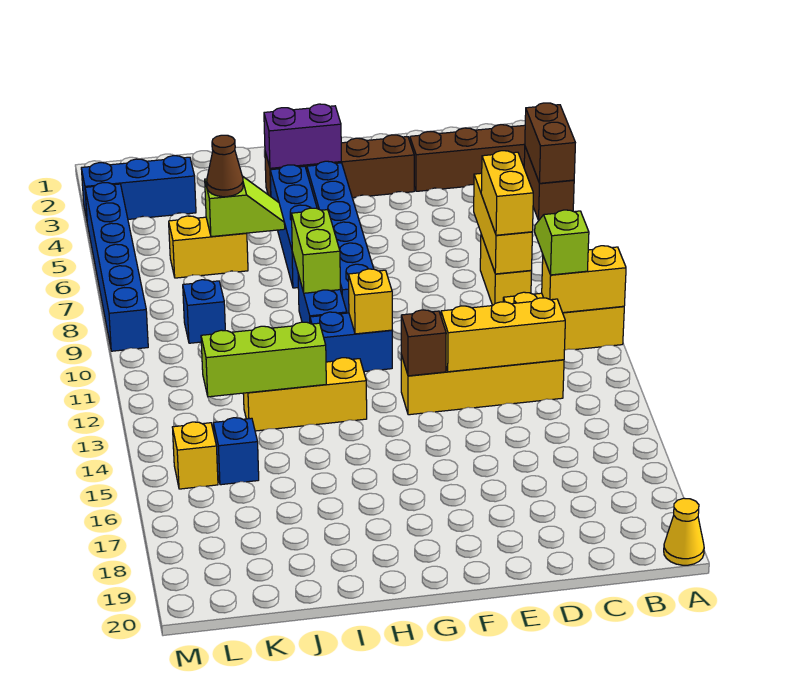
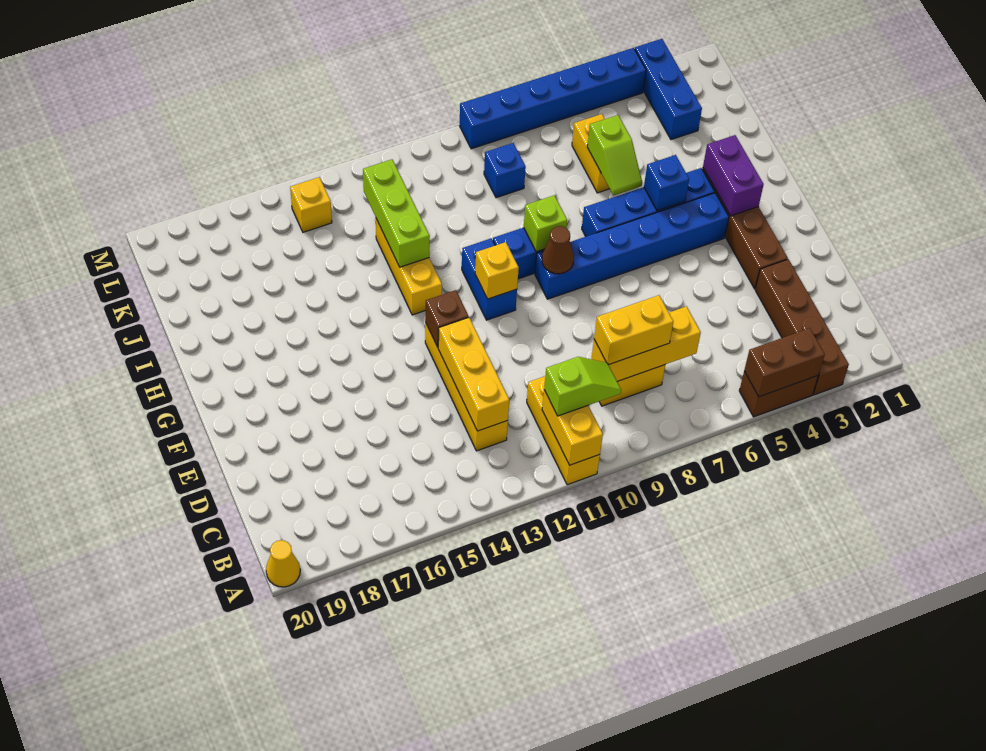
lime brick H8:H9 level 2 -> lime brick H9 level 2
brown cone J6 level 3 -> brown cone G9 level 2
blue brick K15 level 1 -> blue brick H5 level 2

